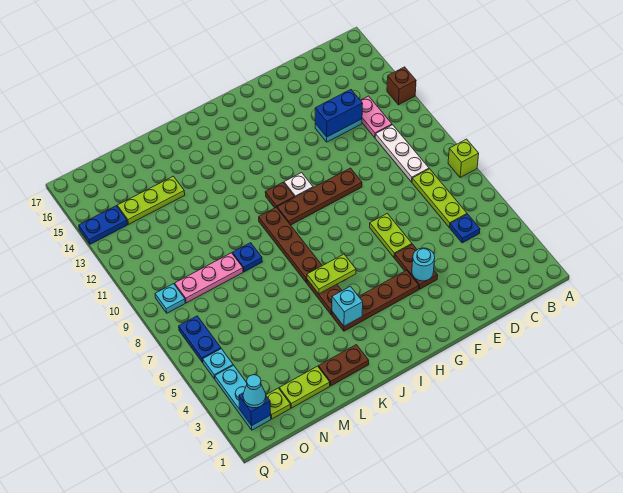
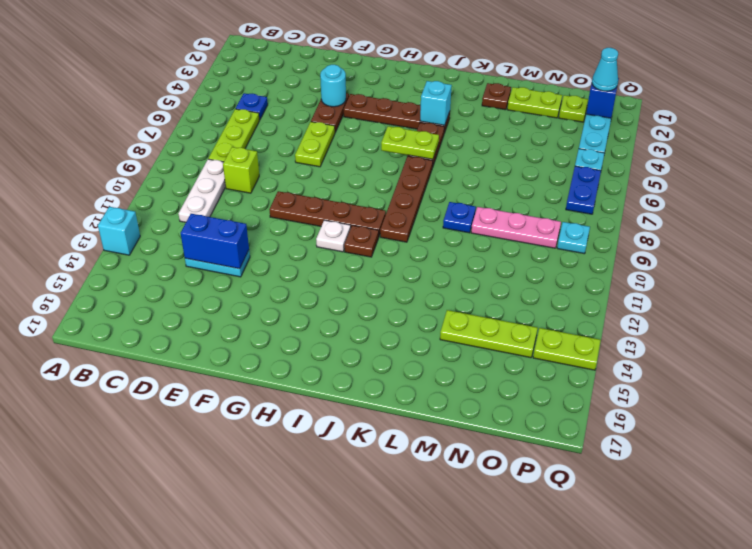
lime brick A8 level 1 -> lime brick D9 level 1
brown brick A13 level 1 -> cyan brick A13 level 1
pink plate C12:C13 level 1 -> none
brown plate K2:L2 level 1 -> brown plate L2 level 1
blue plate P14:Q14 level 1 -> lime plate P14:Q14 level 1

